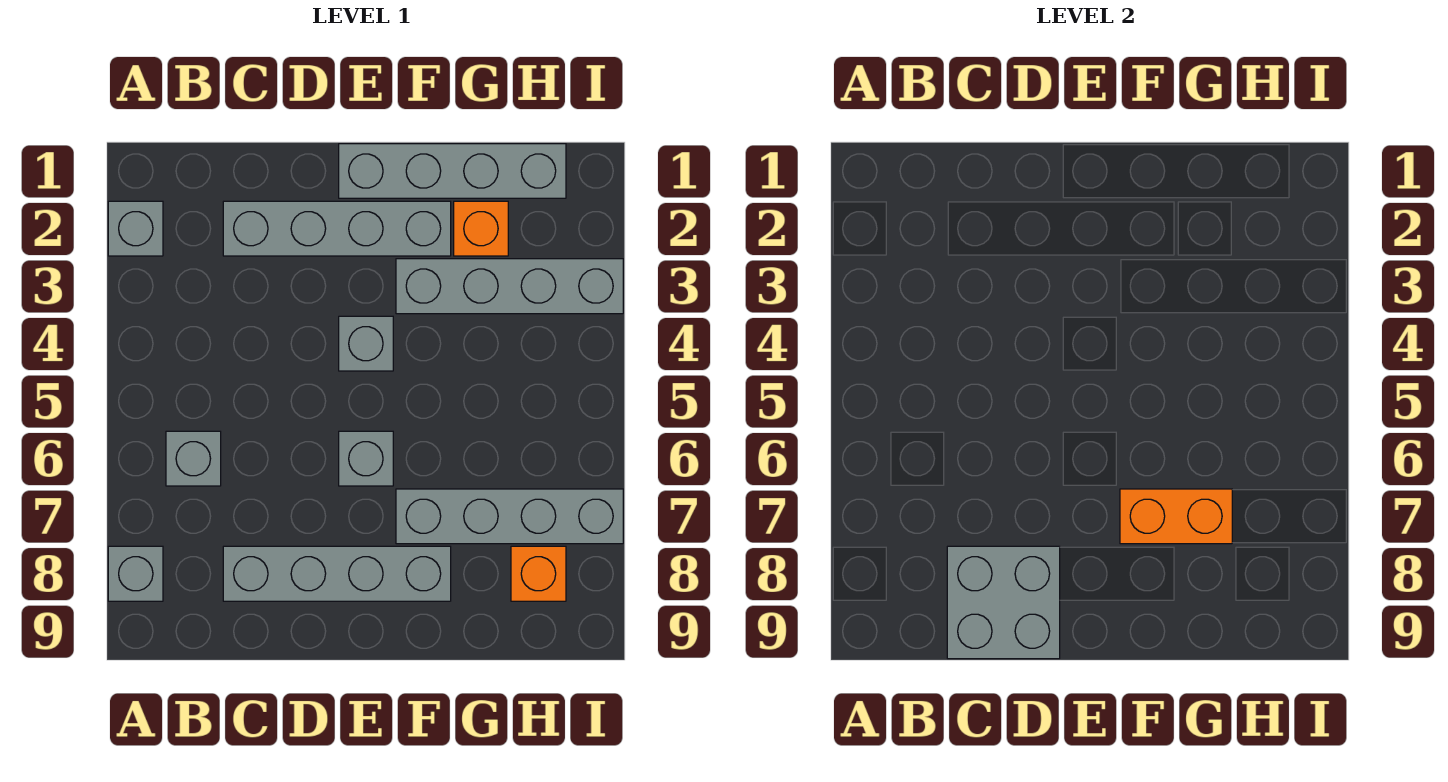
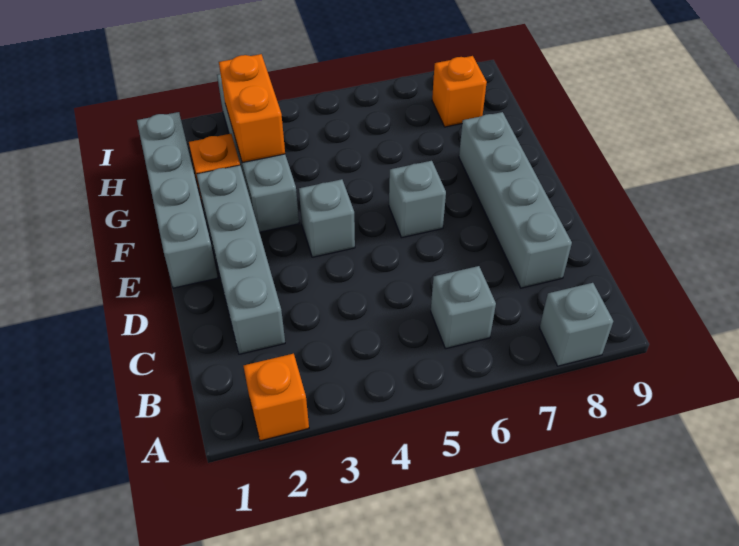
grey brick A2 level 1 -> orange brick A2 level 1
grey brick C8:D9 level 2 -> none
grey brick F7:I7 level 1 -> none
orange brick F7:G7 level 2 -> orange brick G3:H3 level 2

